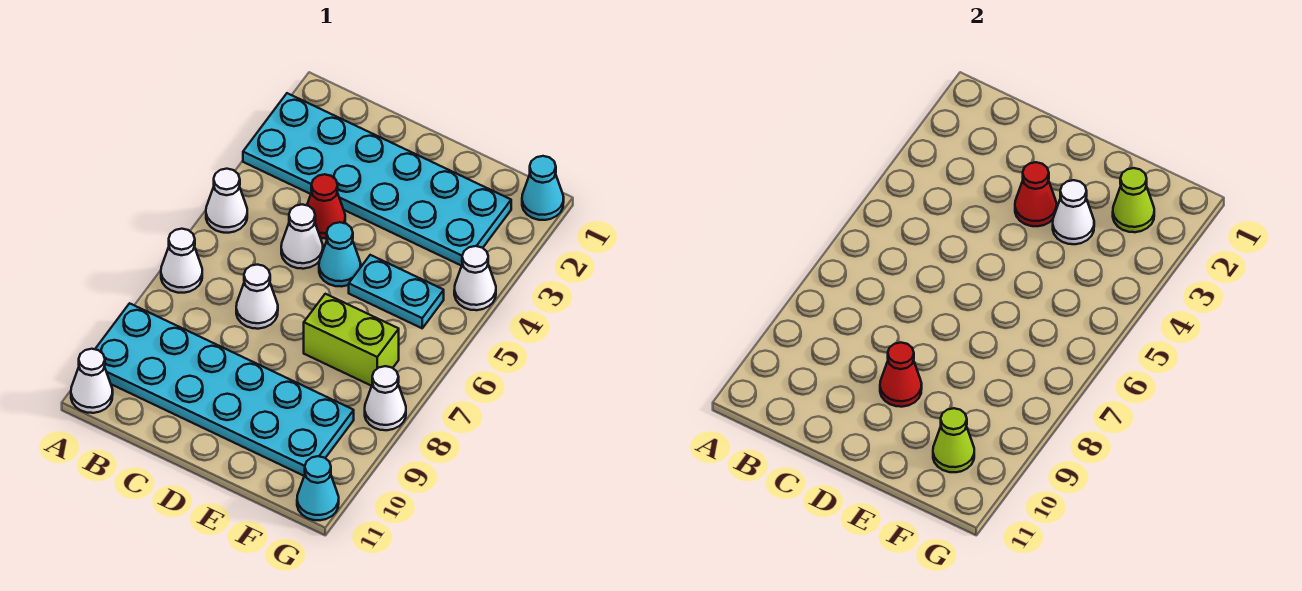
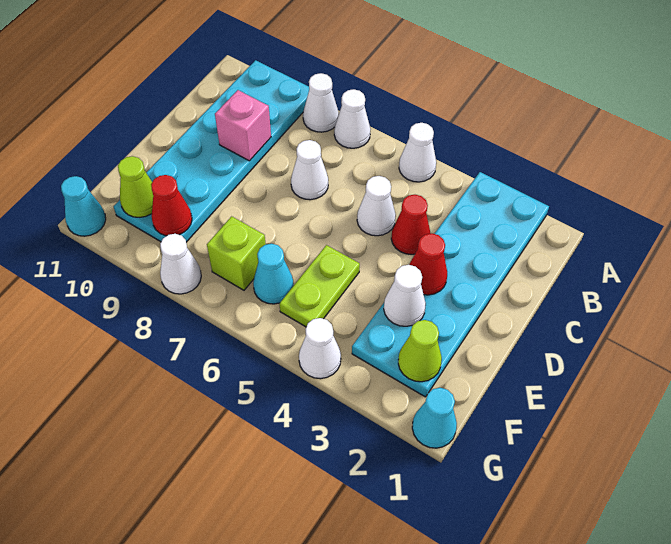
white cone A11 level 1 -> white cone A8 level 1
none -> pink brick C9 level 2
cyan cone D5 level 1 -> cyan cone F6 level 1
red cone D9 level 2 -> red cone F9 level 2
cyan plate E5:F5 level 1 -> lime plate E5:F5 level 1
lime brick E7:F7 level 1 -> lime brick F7 level 1

